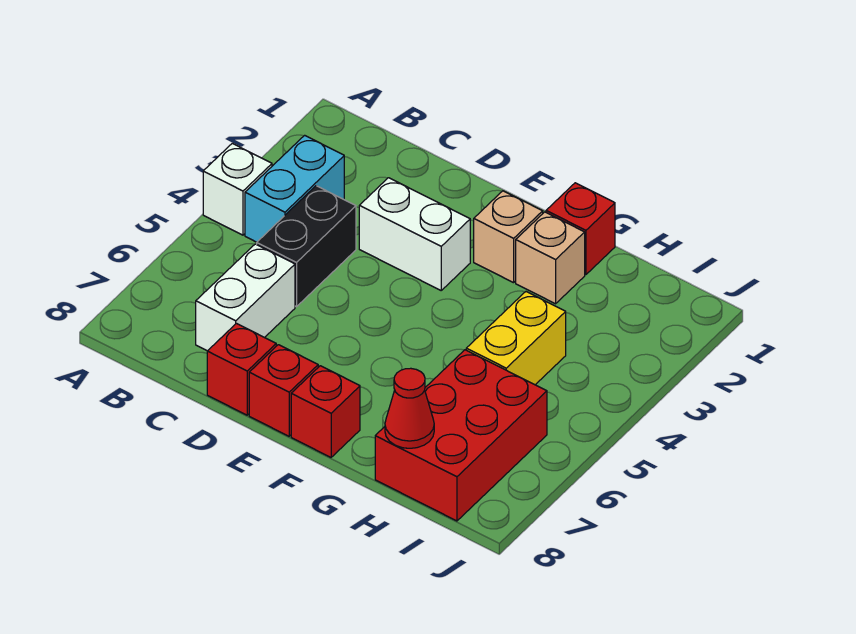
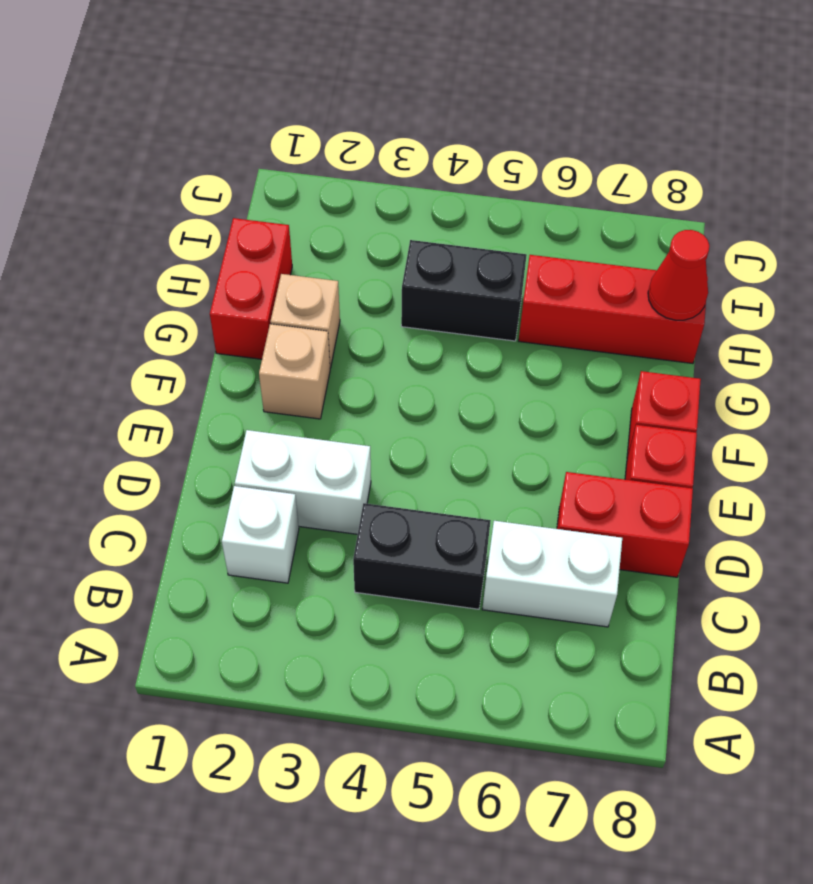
white brick A4 level 1 -> white brick C2 level 1
cyan brick B3:B4 level 1 -> none
white brick D3:E3 level 1 -> white brick D2:D3 level 1
red brick D8 level 1 -> red brick D7:D8 level 1
red brick G1 level 1 -> red brick G1:H1 level 1
yellow brick H4:H5 level 1 -> black brick H4:H5 level 1
red brick H6:I8 level 1 -> red brick H6:H8 level 1

